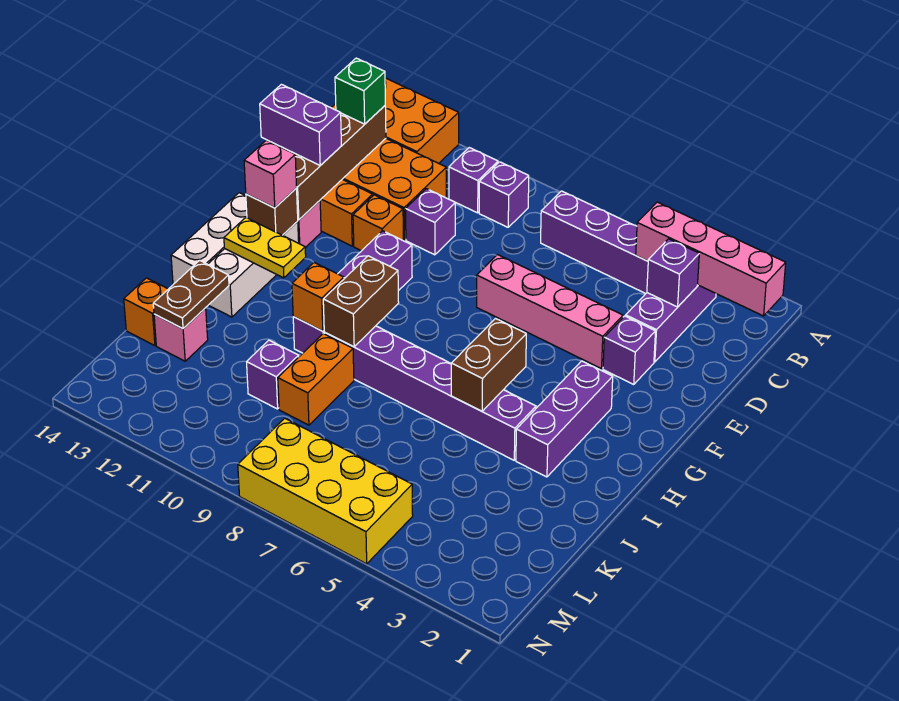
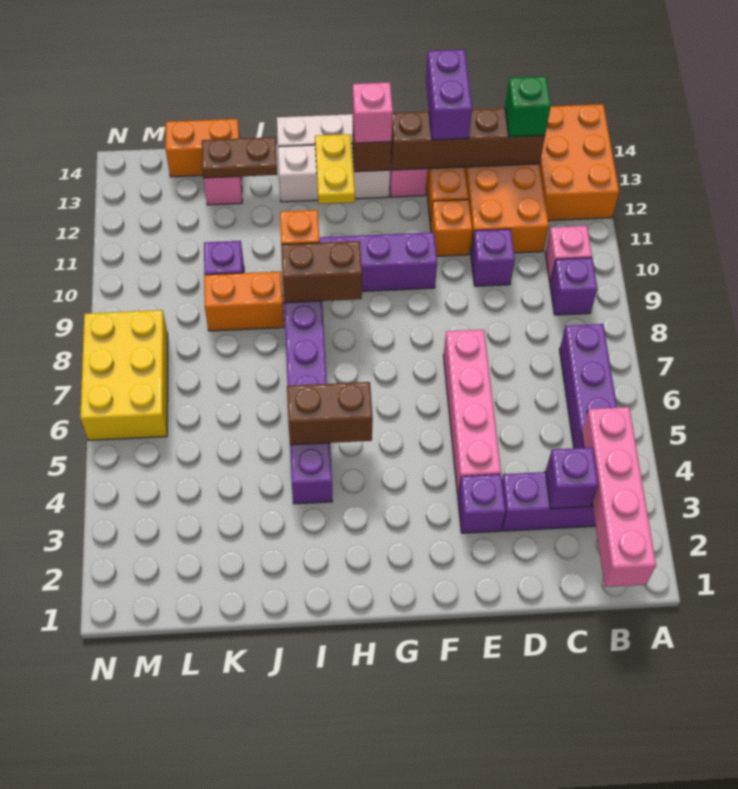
purple brick B10 level 1 -> pink brick B10 level 1
purple brick G3:I3 level 1 -> none
orange brick K14 level 1 -> orange brick K14:L14 level 1
yellow brick M5:N8 level 1 -> yellow brick M6:N8 level 1

